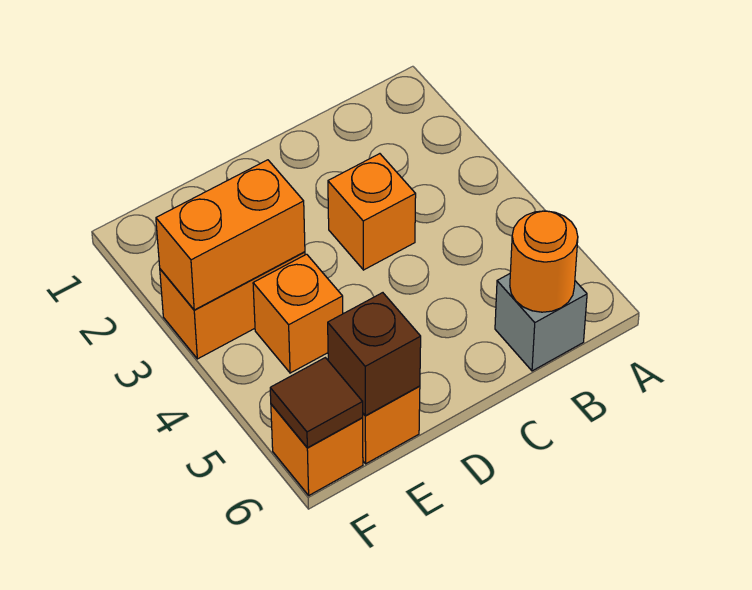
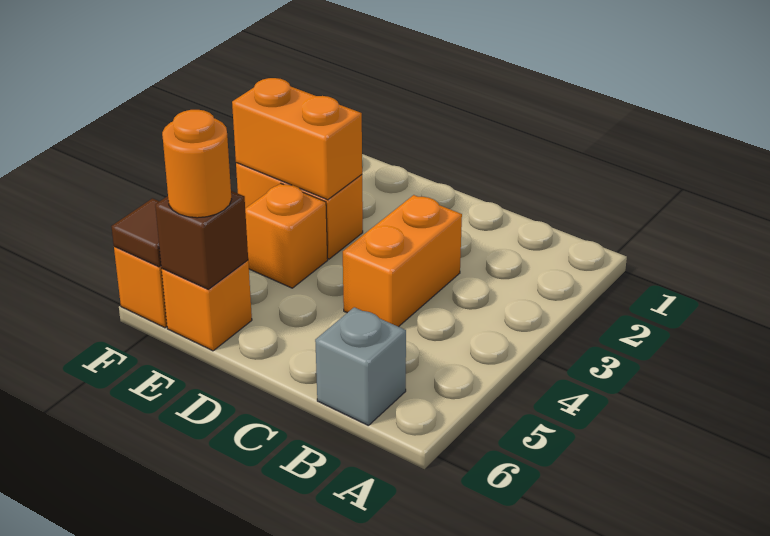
orange round brick B6 level 2 -> orange round brick E6 level 3
orange brick C3 level 1 -> orange brick C3:C4 level 1

